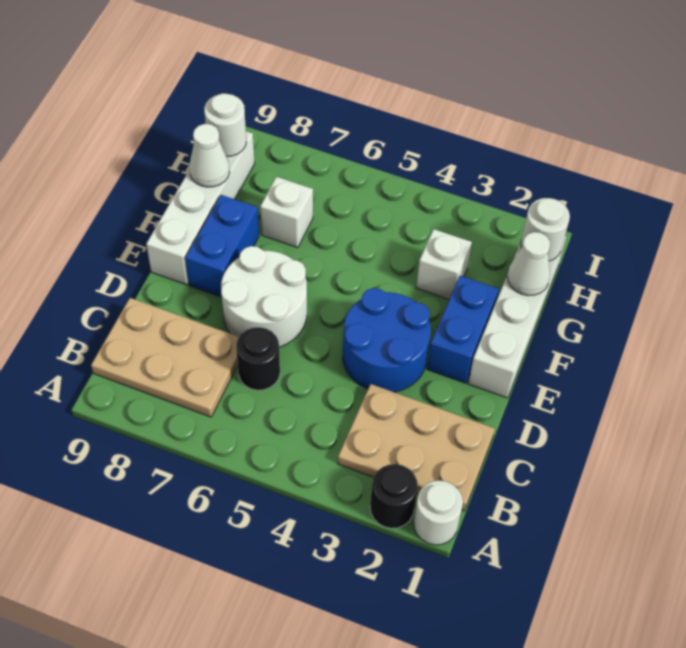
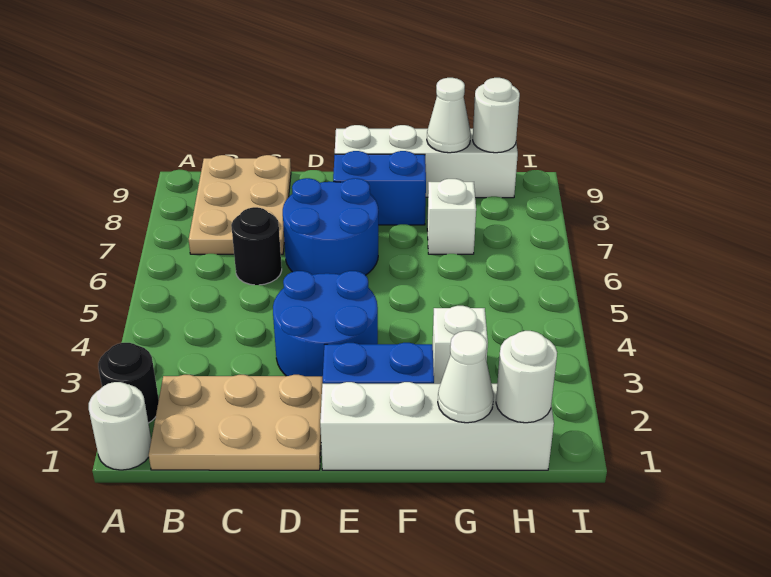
tan plate B1:C3 level 1 -> tan plate B1:D2 level 1
white round brick D6:E7 level 1 -> blue round brick D6:E7 level 1

